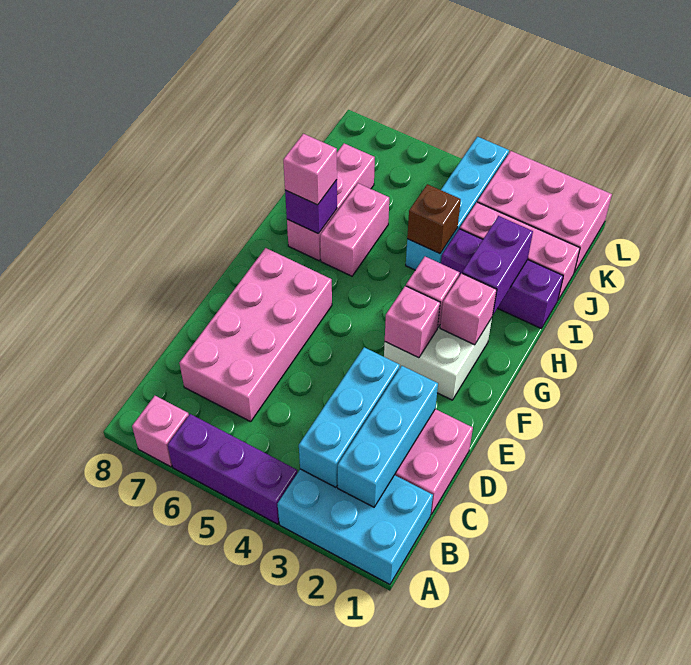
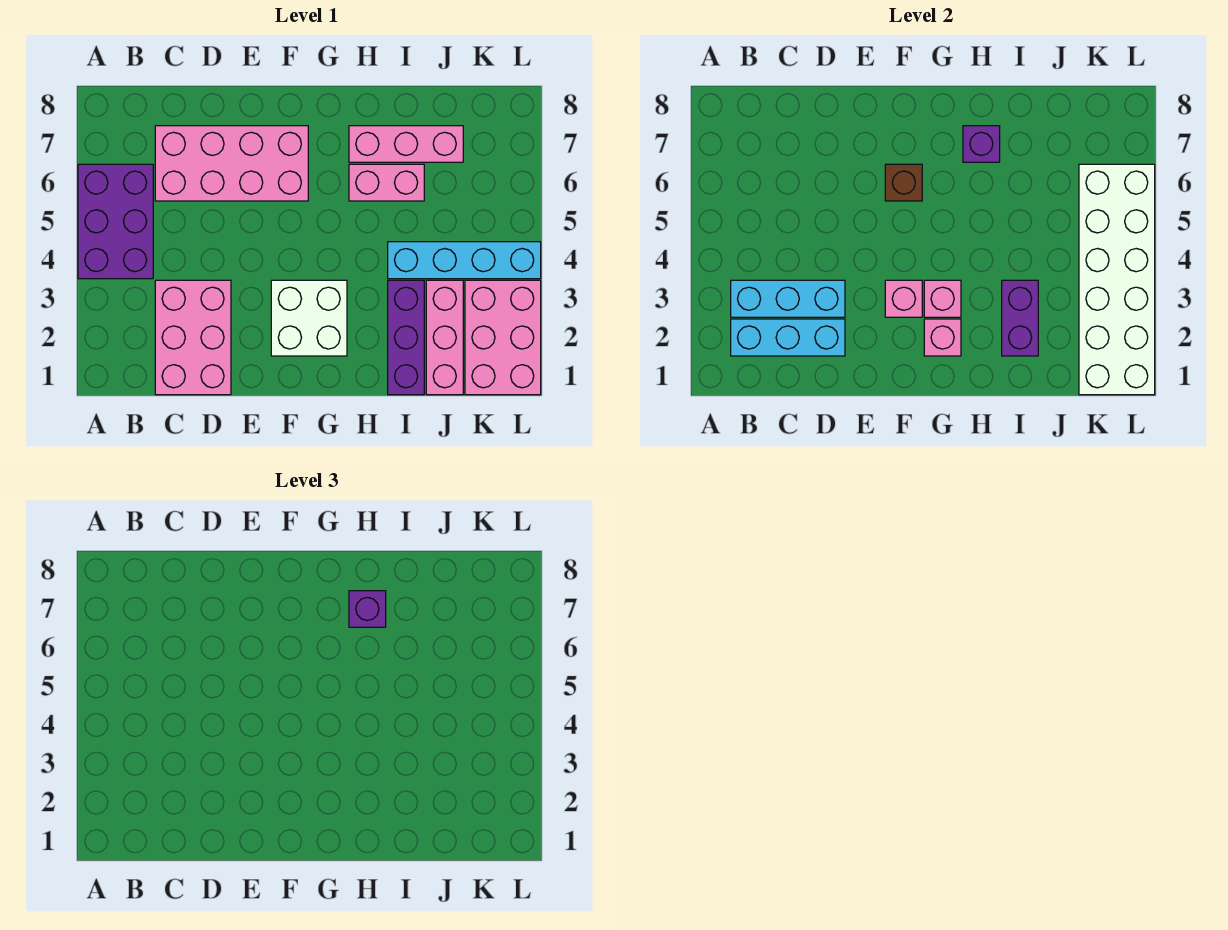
cyan brick A1:B3 level 1 -> none
purple brick A4:A6 level 1 -> purple brick A4:B6 level 1
pink brick A7 level 1 -> none
purple brick H2:I2 level 2 -> purple brick I2:I3 level 2
pink brick H7 level 3 -> purple brick H7 level 3
brown brick I4 level 2 -> brown brick F6 level 2
none -> white brick K1:L6 level 2

